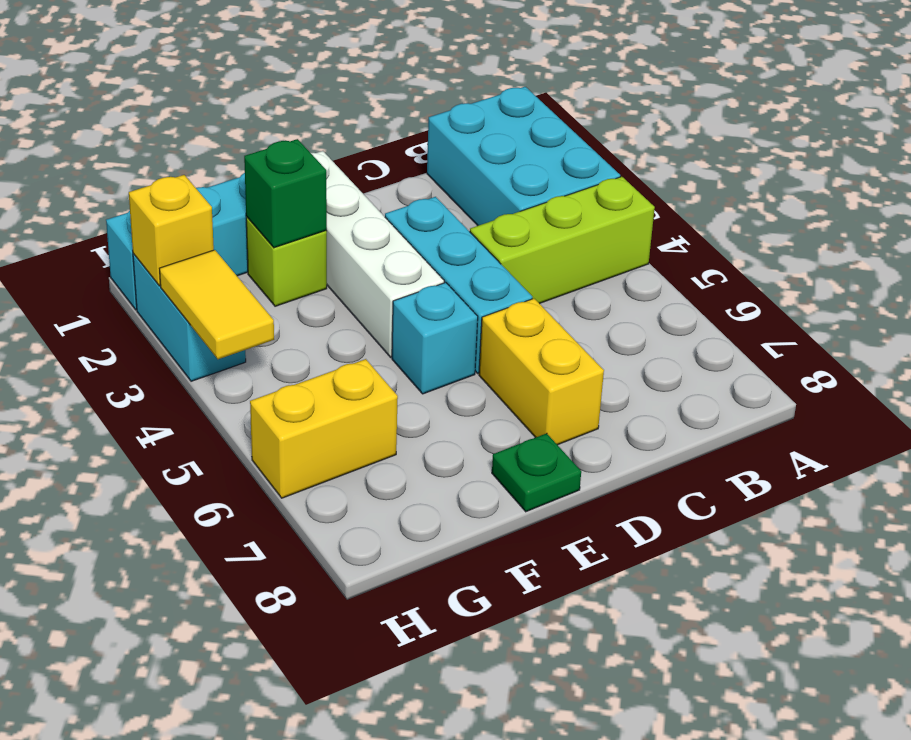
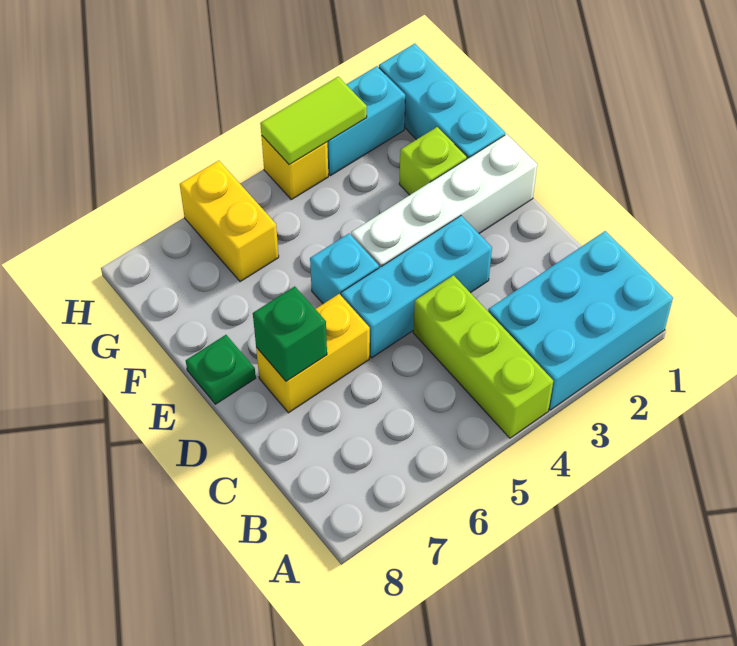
green brick F2 level 2 -> green brick D7 level 2
yellow brick H2 level 2 -> yellow brick H4 level 1
yellow tile H3:H4 level 2 -> lime tile H3:H4 level 2

